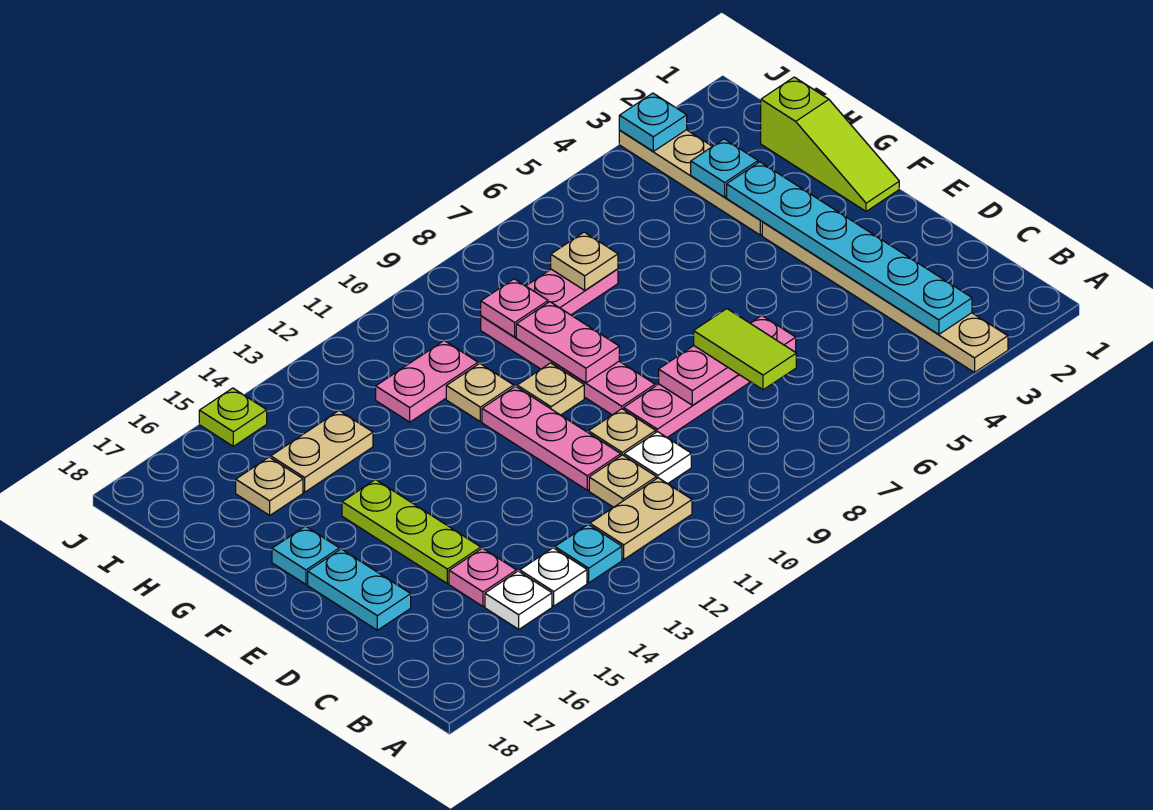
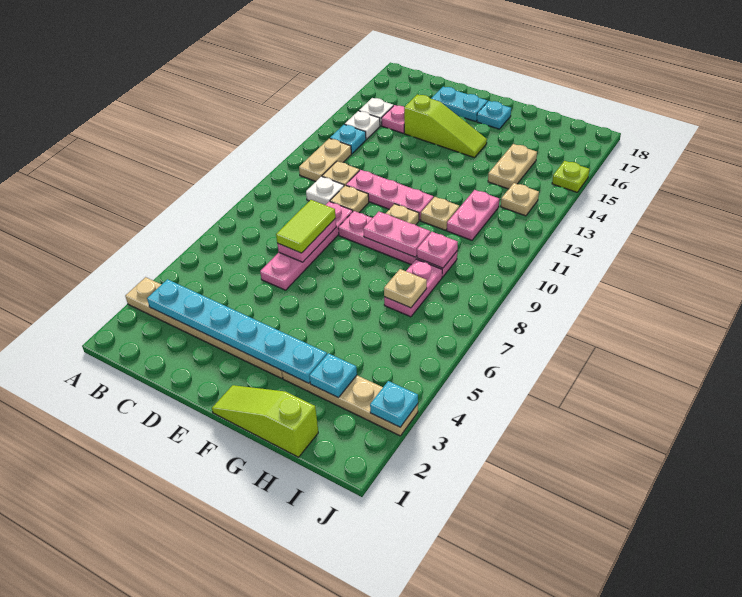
lime tile C7:D7 level 3 -> lime tile D7:D8 level 3
lime plate D15:F15 level 1 -> lime slope D15:F15 level 1 top D
tan plate H16 level 1 -> tan plate I13 level 1

